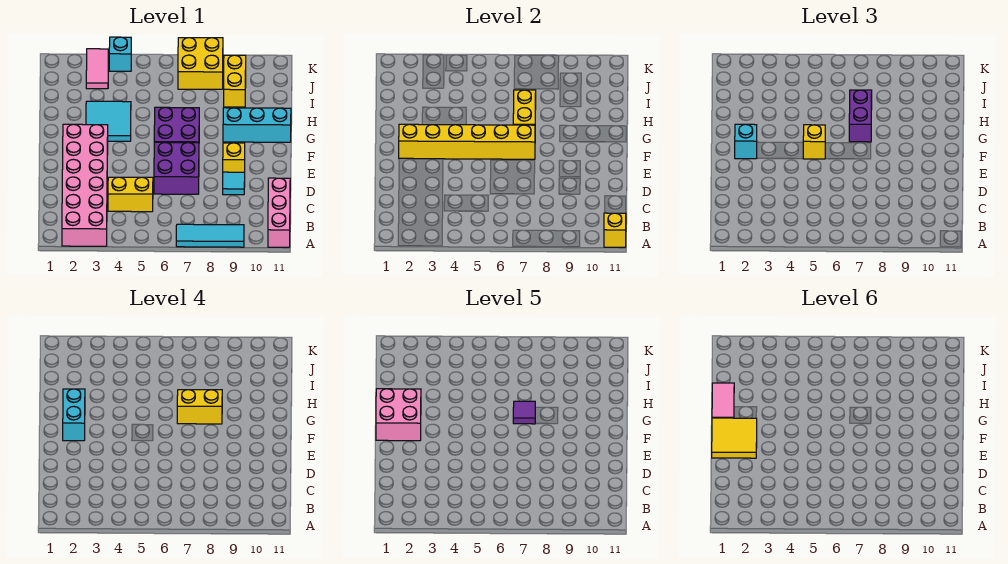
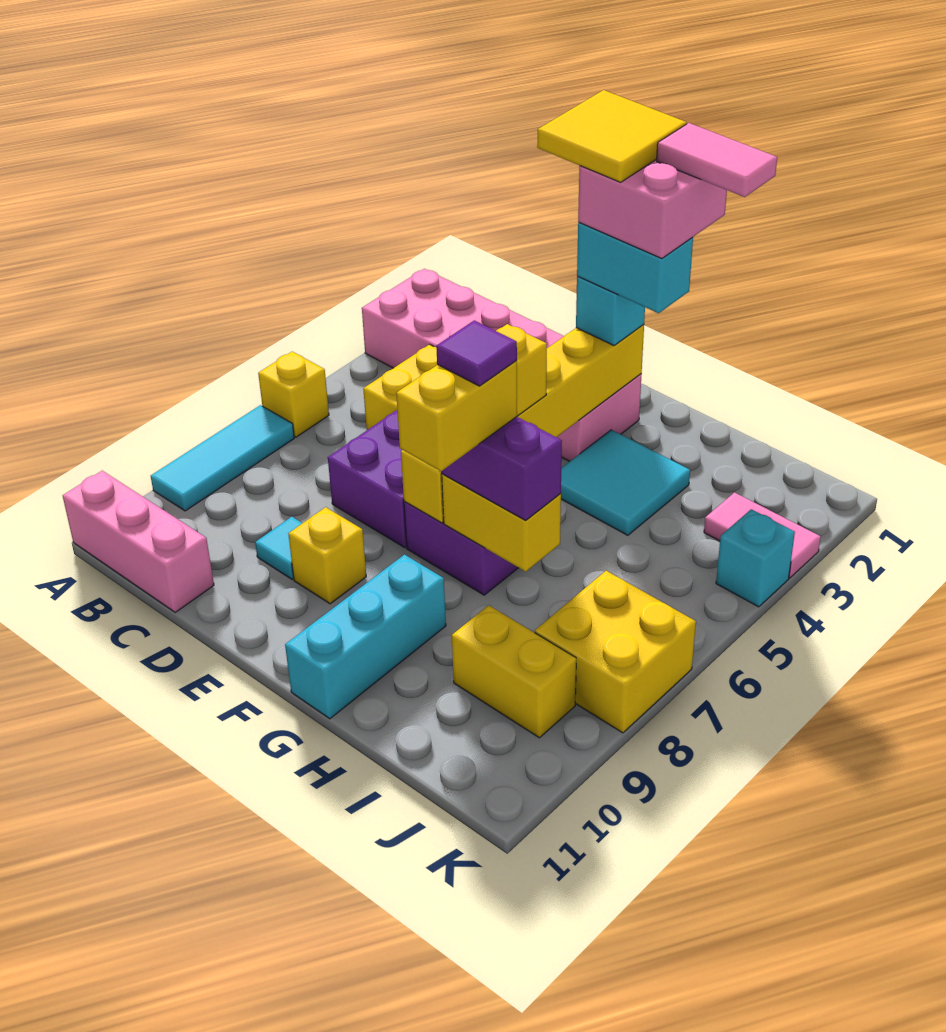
yellow brick A11 level 2 -> yellow brick A6 level 1

